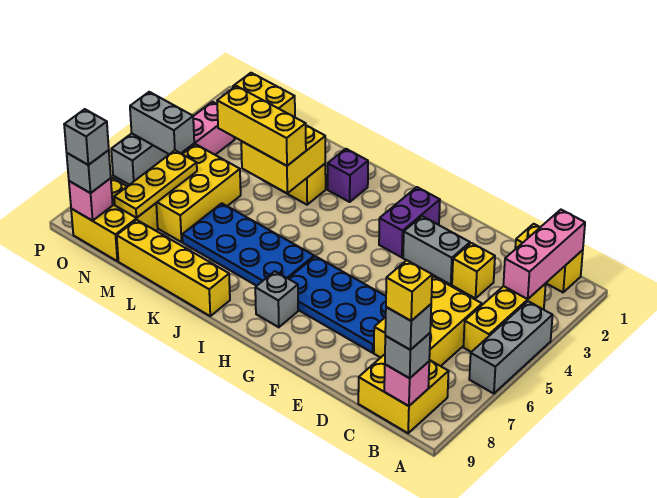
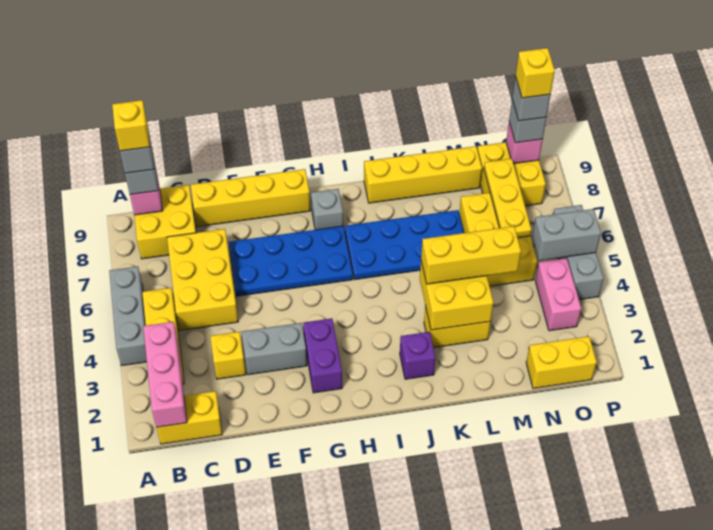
none -> yellow brick D9:G9 level 1
none -> yellow brick O9 level 5

